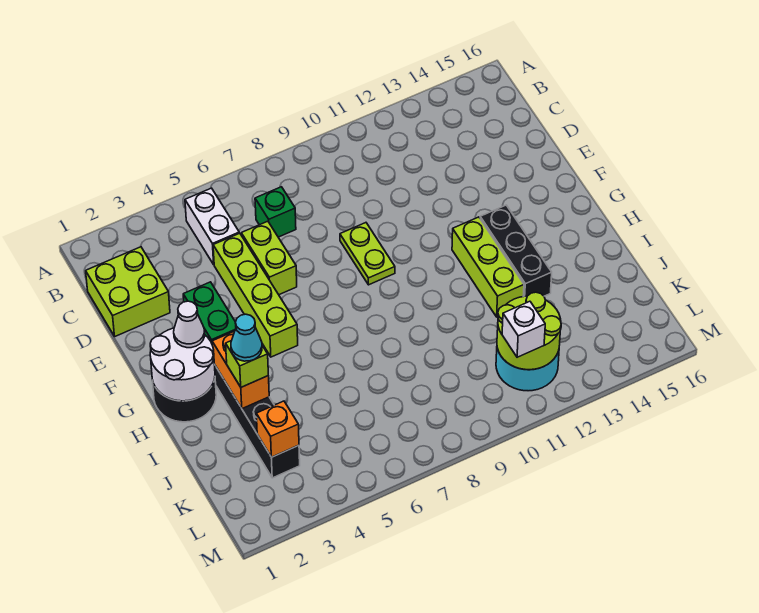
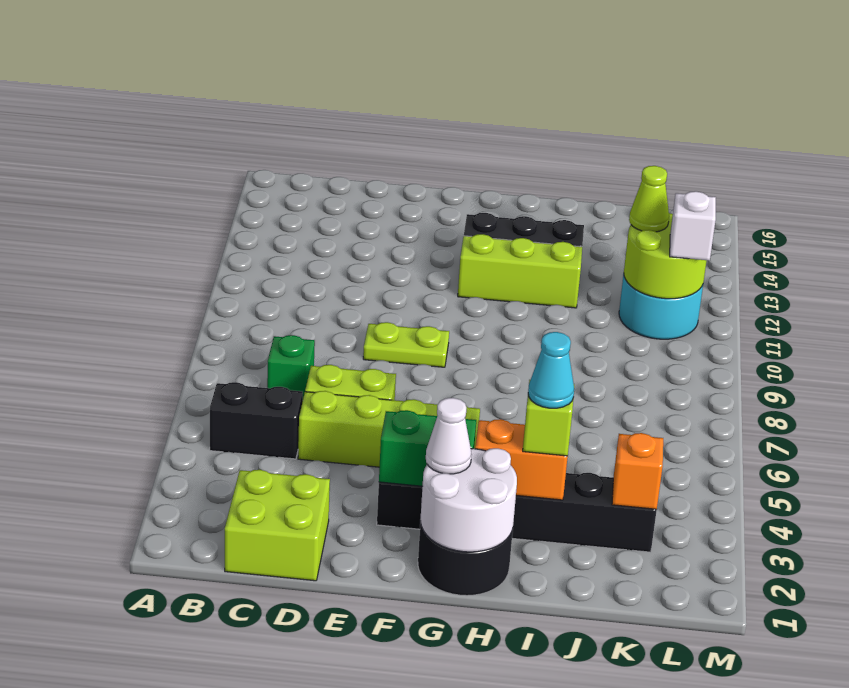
white brick B5:C5 level 1 -> black brick B5:C5 level 1
none -> lime cone K12 level 3

